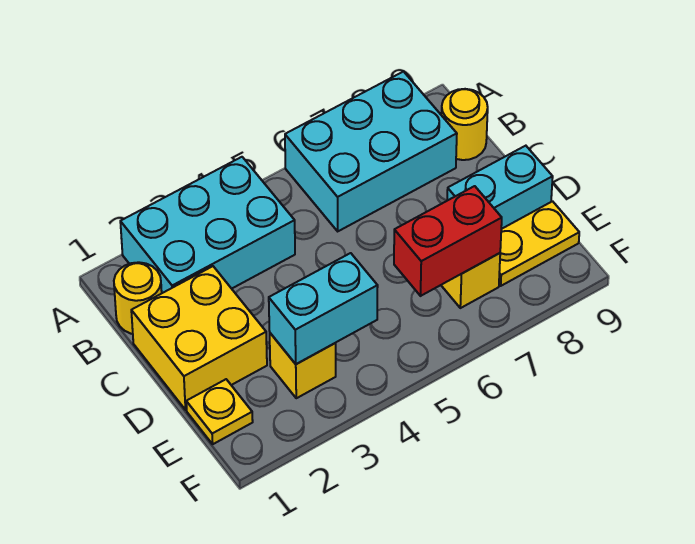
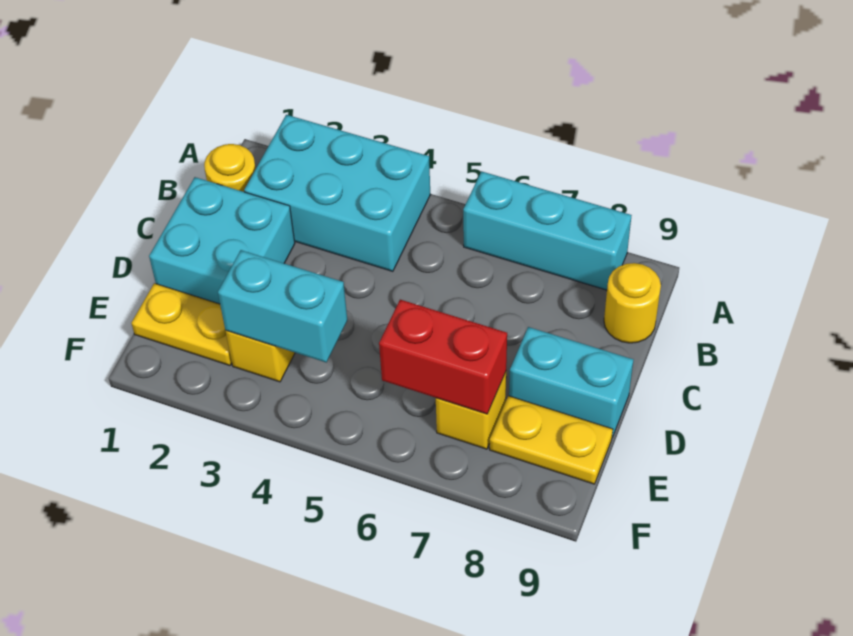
cyan brick A6:B8 level 1 -> cyan brick A6:A8 level 1
yellow brick C1:D2 level 1 -> cyan brick C1:D2 level 1
yellow plate E1 level 1 -> yellow plate E1:E2 level 1

